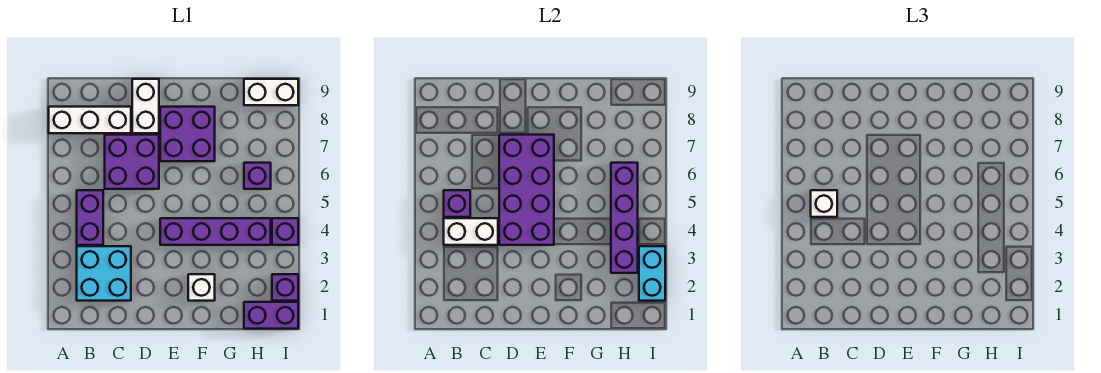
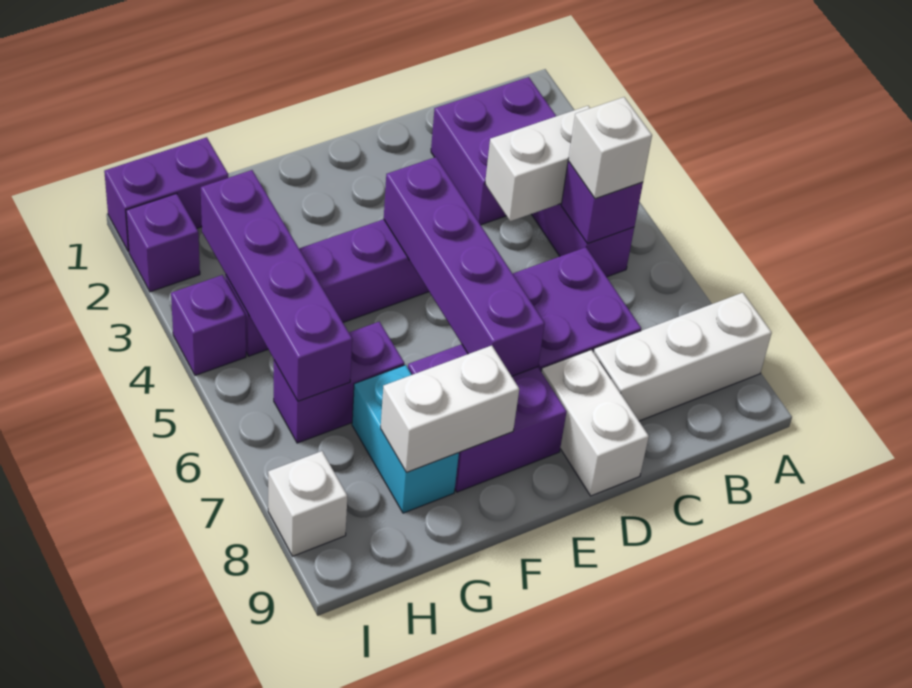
cyan brick B2:C3 level 1 -> purple brick B2:C3 level 1
purple brick D4:E7 level 2 -> purple brick E4:E7 level 2
white brick F2 level 1 -> white brick I8 level 1
purple brick H6 level 1 -> purple brick G6:H6 level 1
white brick H9:I9 level 1 -> white brick F8:G8 level 2
cyan brick I2:I3 level 2 -> cyan brick G7:G8 level 1

